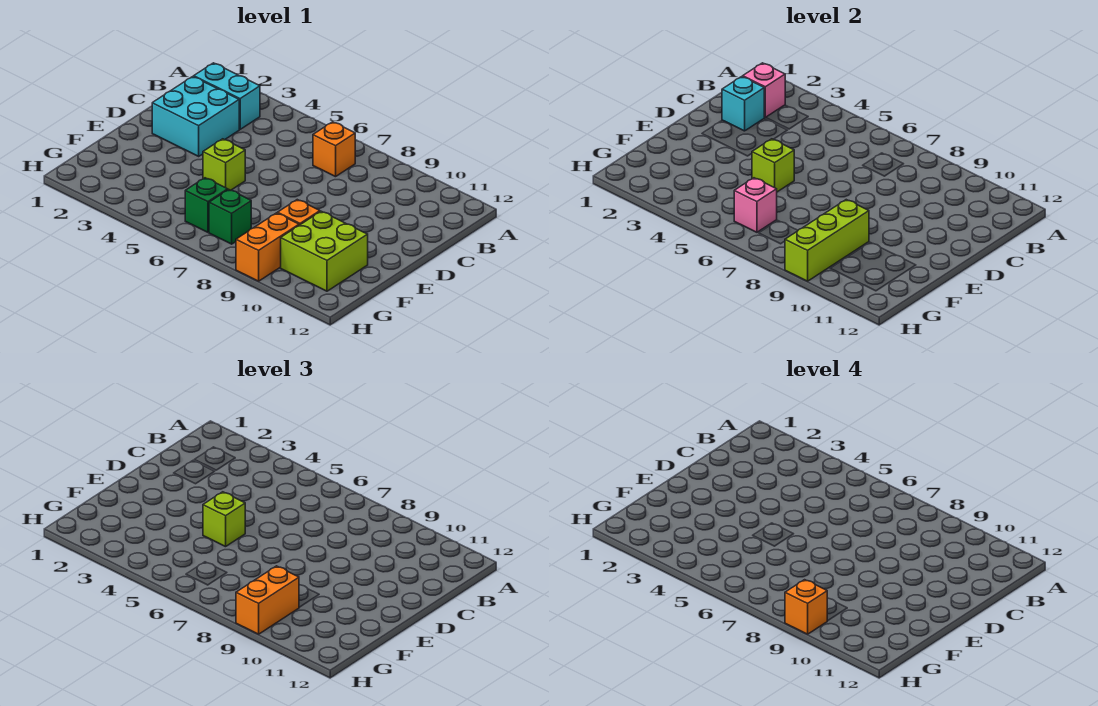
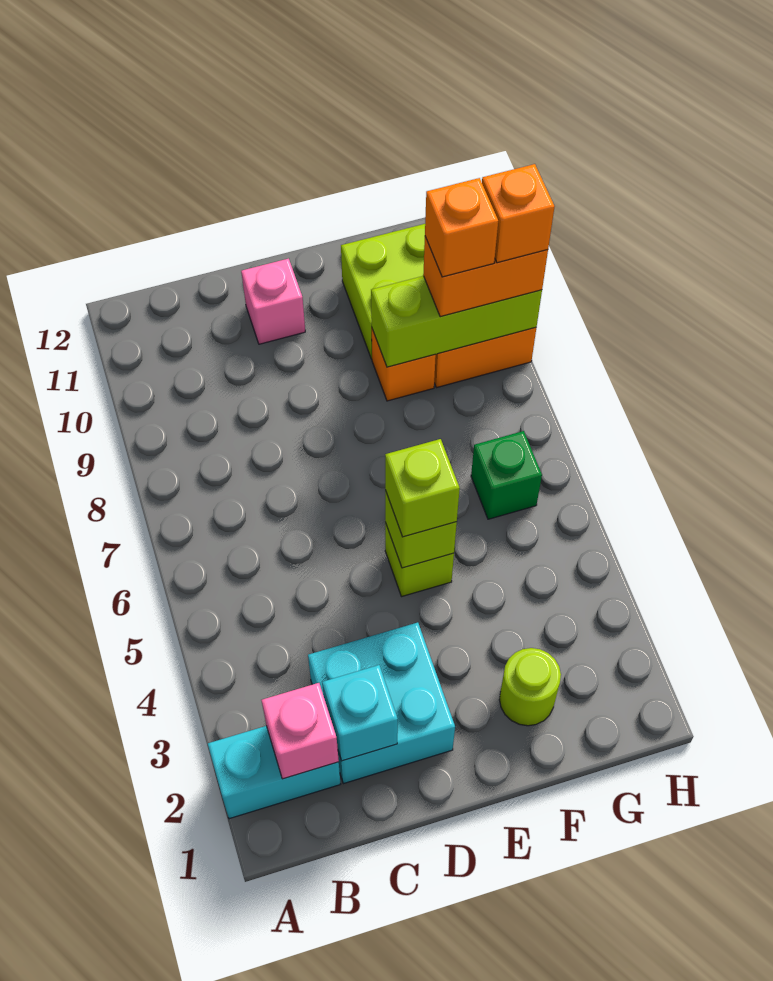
cyan brick B2:B3 level 1 -> cyan brick A2:B2 level 1
orange brick B7 level 1 -> orange brick G9 level 4
none -> lime round brick F2 level 1
pink brick G6 level 2 -> pink brick D11 level 1
green brick G7 level 1 -> none

